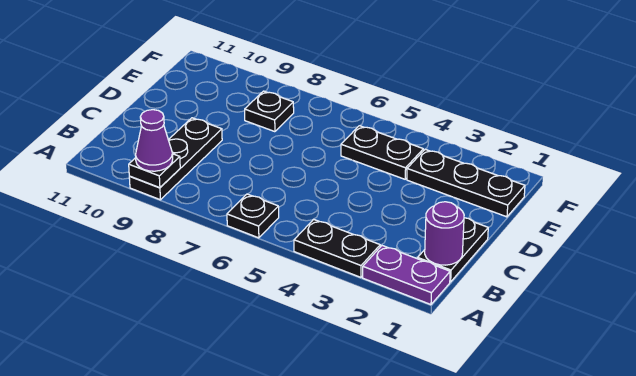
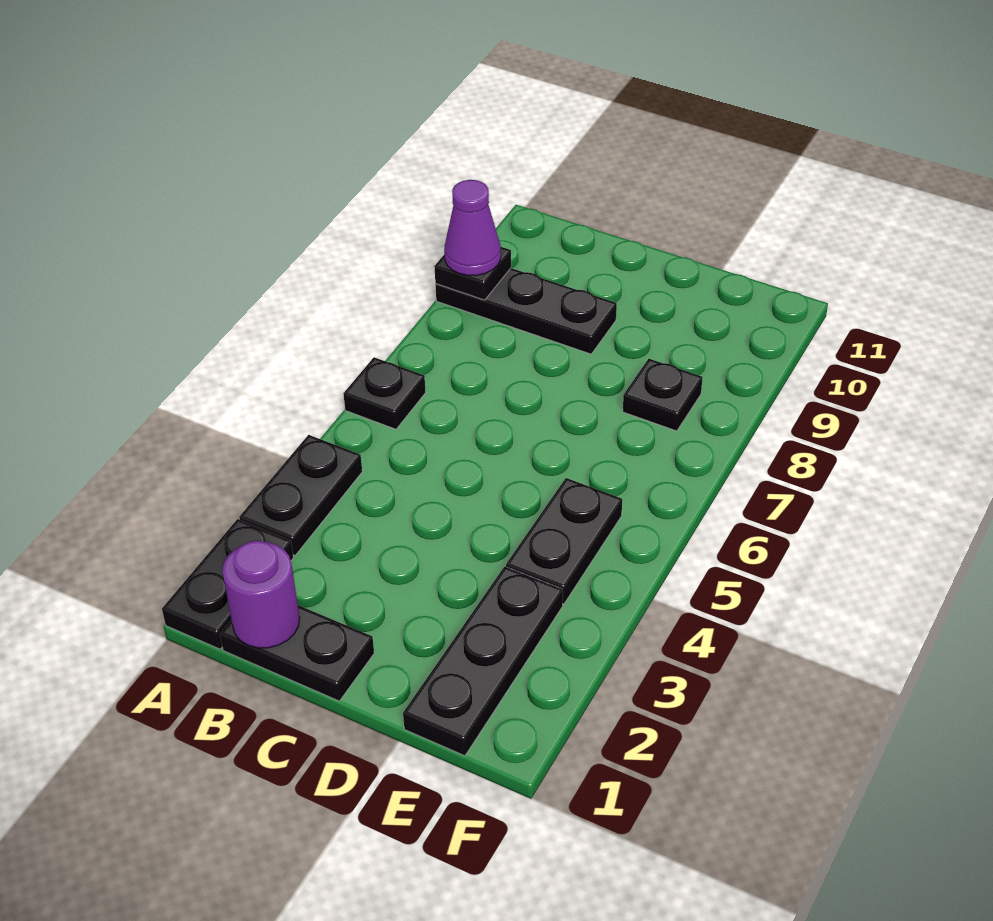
purple plate A1:A2 level 1 -> black plate A1:A2 level 1

